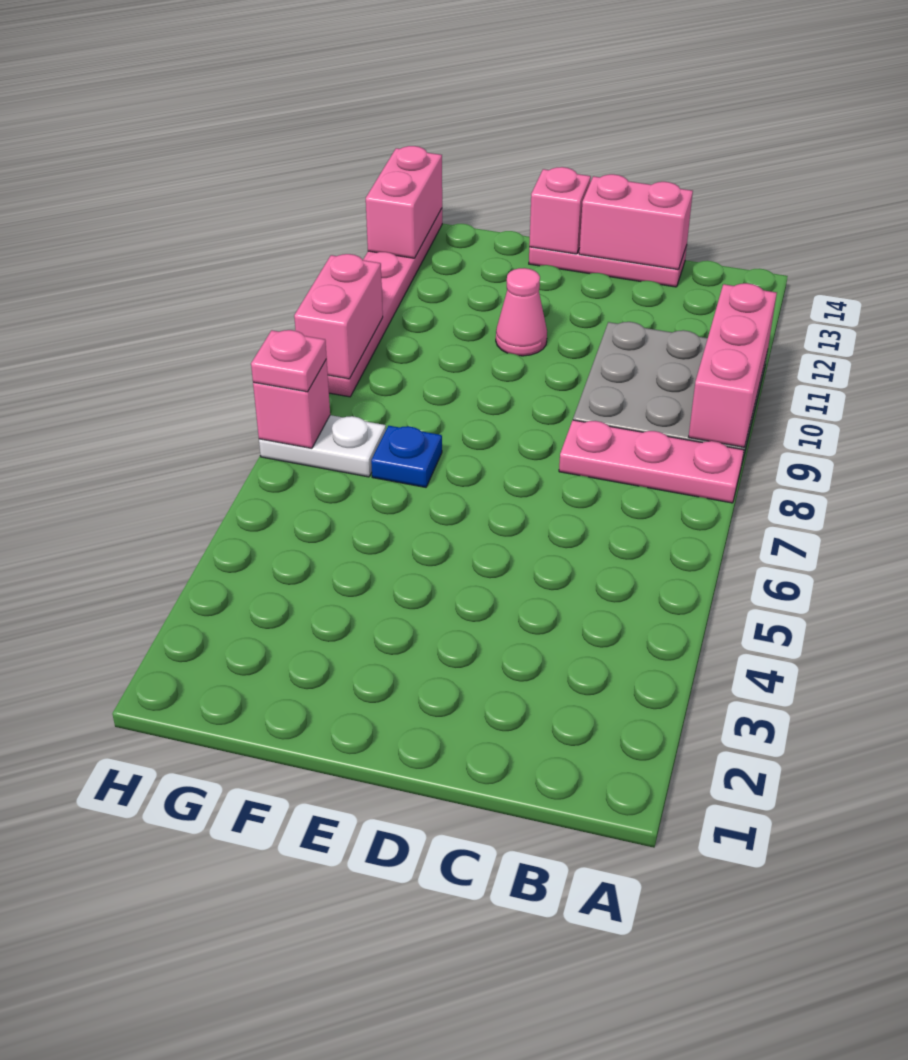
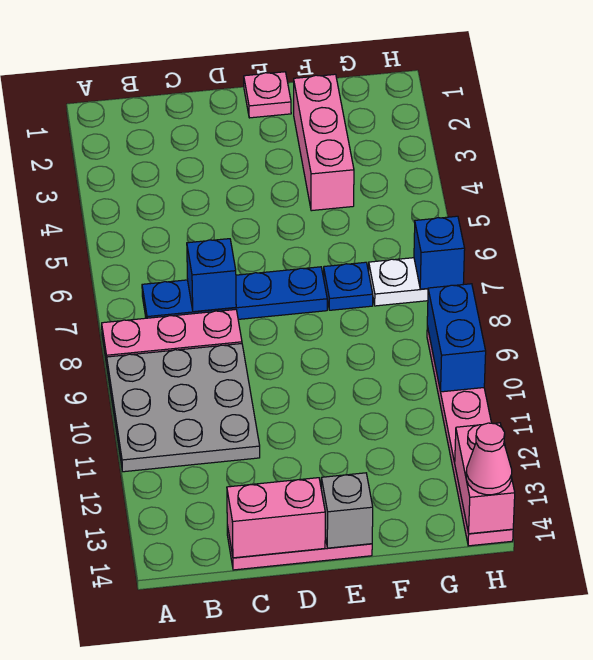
pink brick A9:A11 level 2 -> pink brick F2:F4 level 1
none -> blue plate B7:E7 level 1
none -> blue brick C7 level 2
pink cone E11 level 1 -> pink cone H14 level 3
pink brick E14 level 2 -> grey brick E14 level 2
pink brick H7 level 2 -> blue brick H7 level 2
pink plate H7 level 3 -> pink plate E1 level 1
pink brick H9:H10 level 2 -> blue brick H9:H10 level 2

